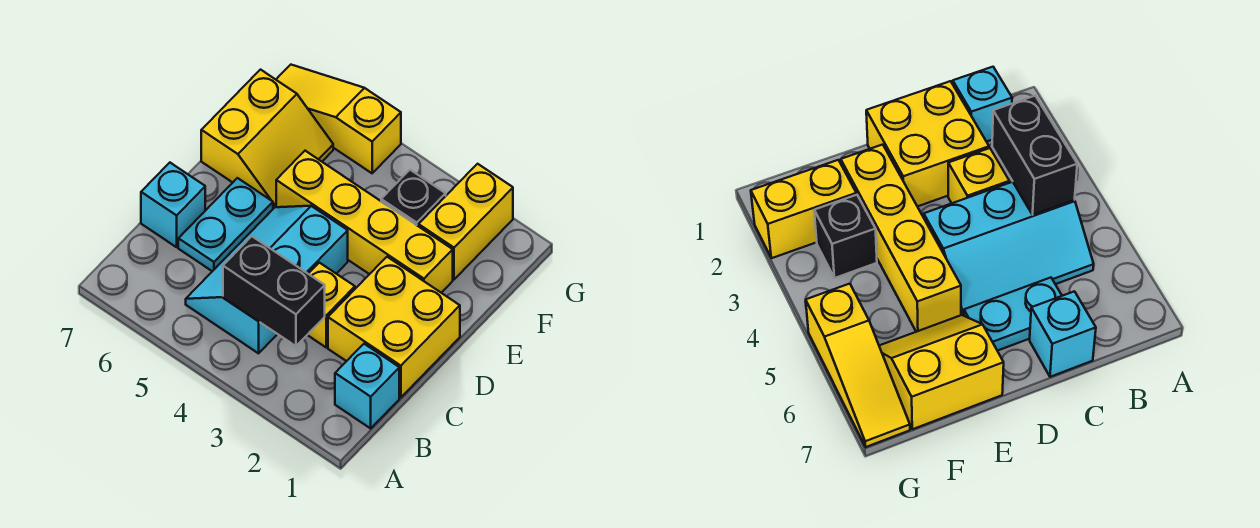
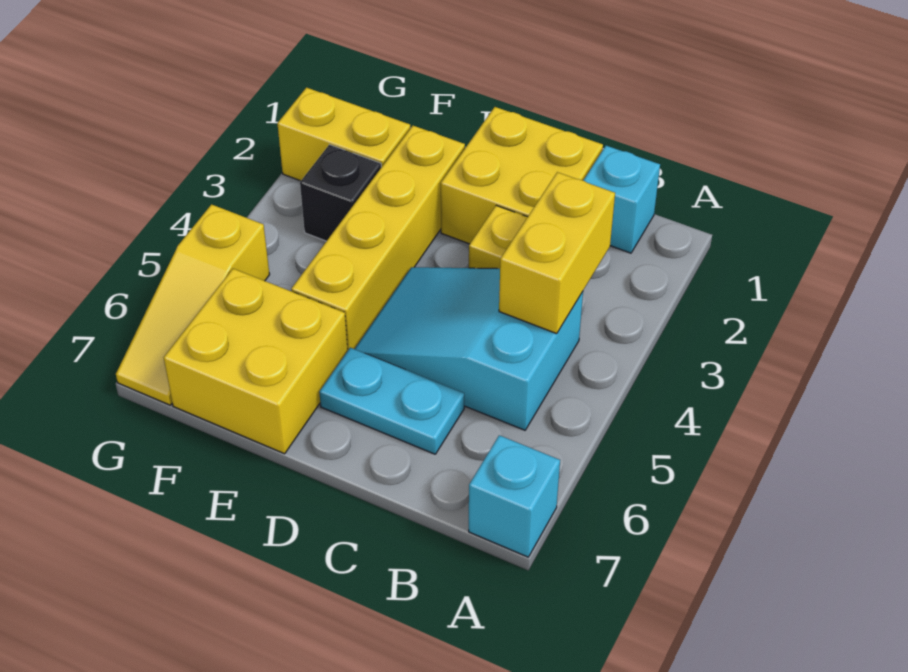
black brick B3:B4 level 2 -> yellow brick B3:B4 level 2
cyan slope B4:D5 level 1 top 4 -> cyan slope B4:D5 level 1 top B
cyan brick C7 level 1 -> cyan brick A7 level 1
yellow slope E6:F7 level 1 top 7 -> yellow brick E6:F7 level 1

